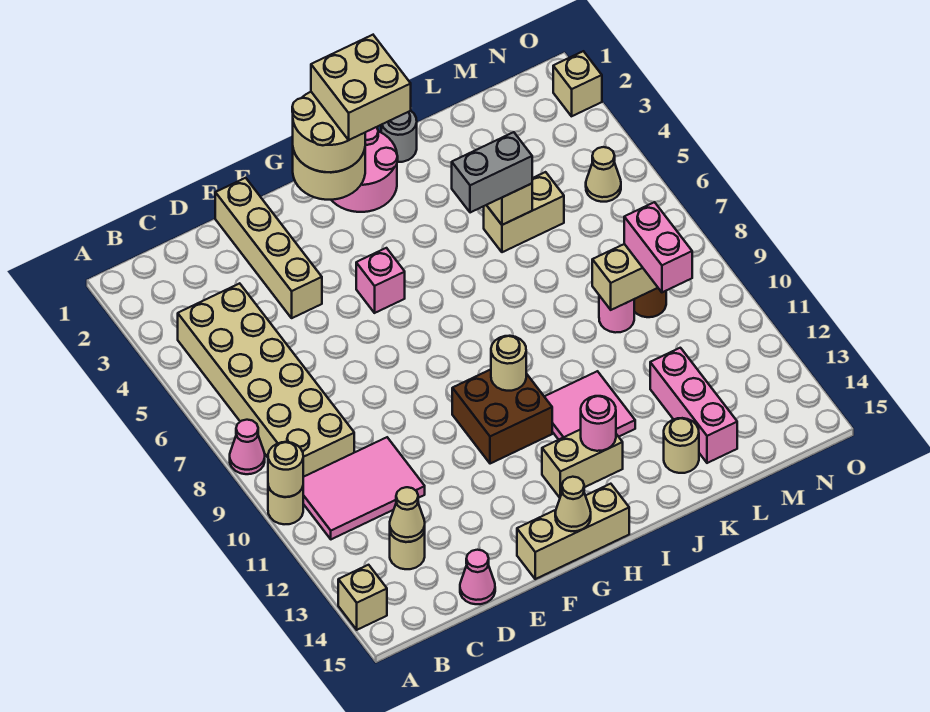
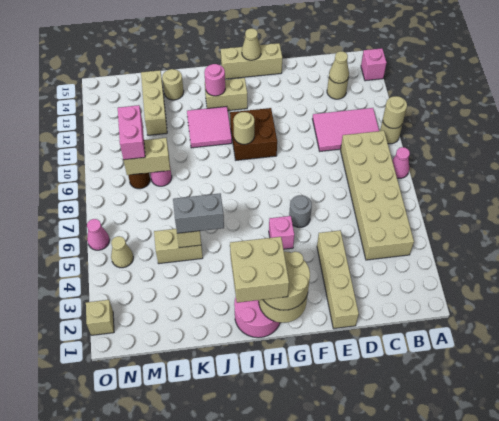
tan brick A14 level 1 -> pink brick A14 level 1
pink cone D15 level 1 -> pink cone O6 level 1
grey round brick J1 level 1 -> grey round brick F6 level 1
pink brick L12:L14 level 1 -> tan brick L12:L14 level 1

